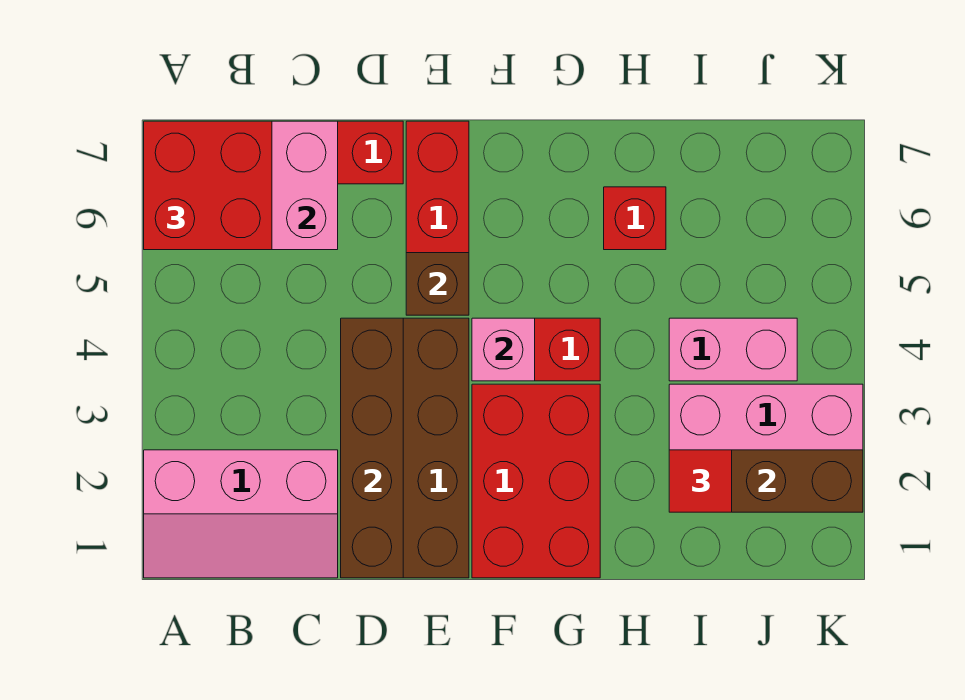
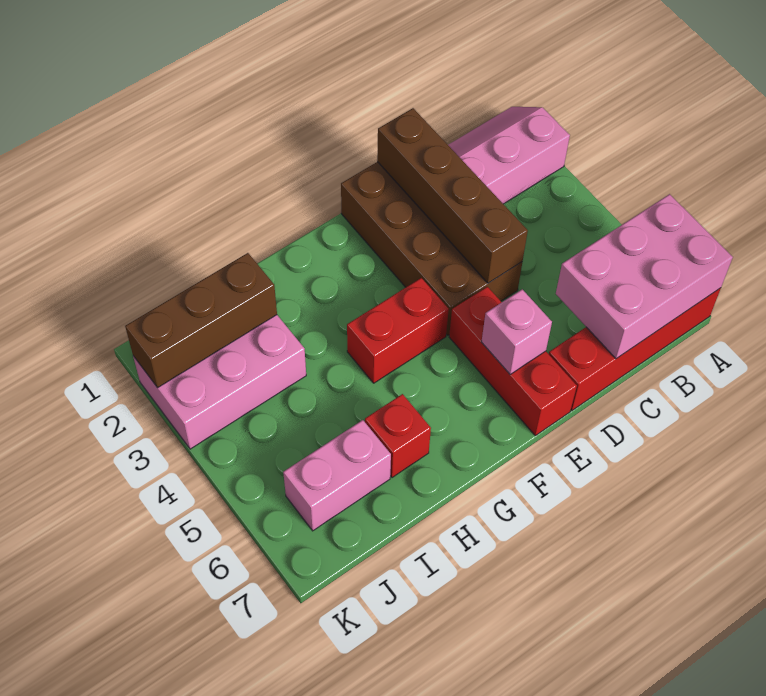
red brick A6:B7 level 3 -> none
brown brick E5 level 2 -> none
red brick F1:G3 level 1 -> none
pink brick F4 level 2 -> pink brick E6 level 2
red tile I2 level 3 -> none
pink brick I4:J4 level 1 -> pink brick I6:J6 level 1

